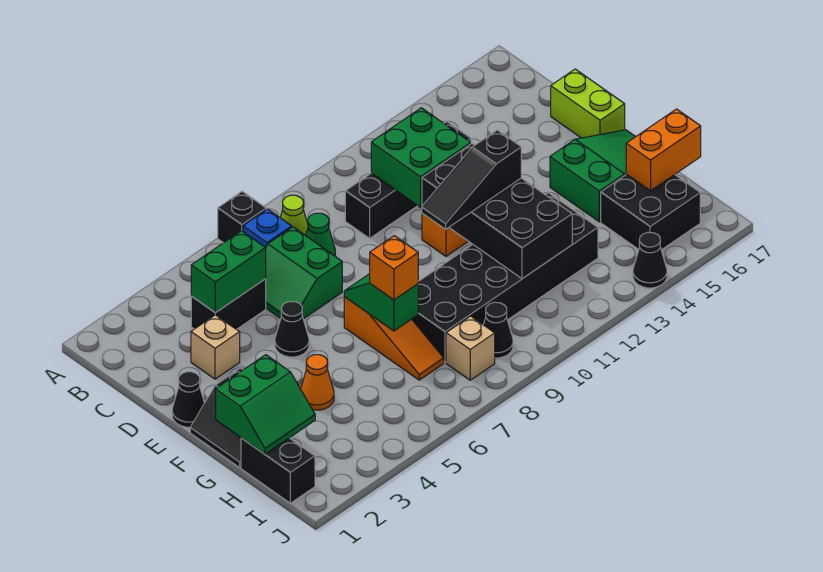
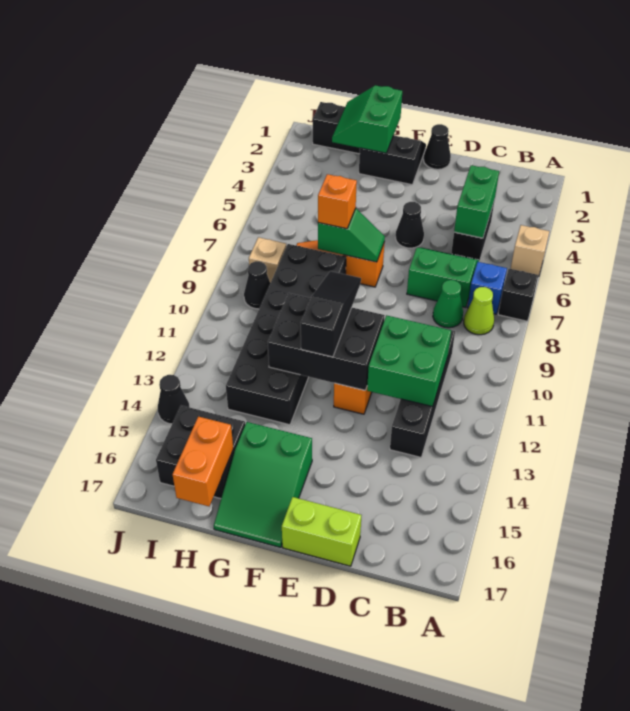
tan brick D3 level 1 -> tan brick A5 level 1
black brick E11:H12 level 2 -> black brick E11:G12 level 2
orange cone G4 level 1 -> none

